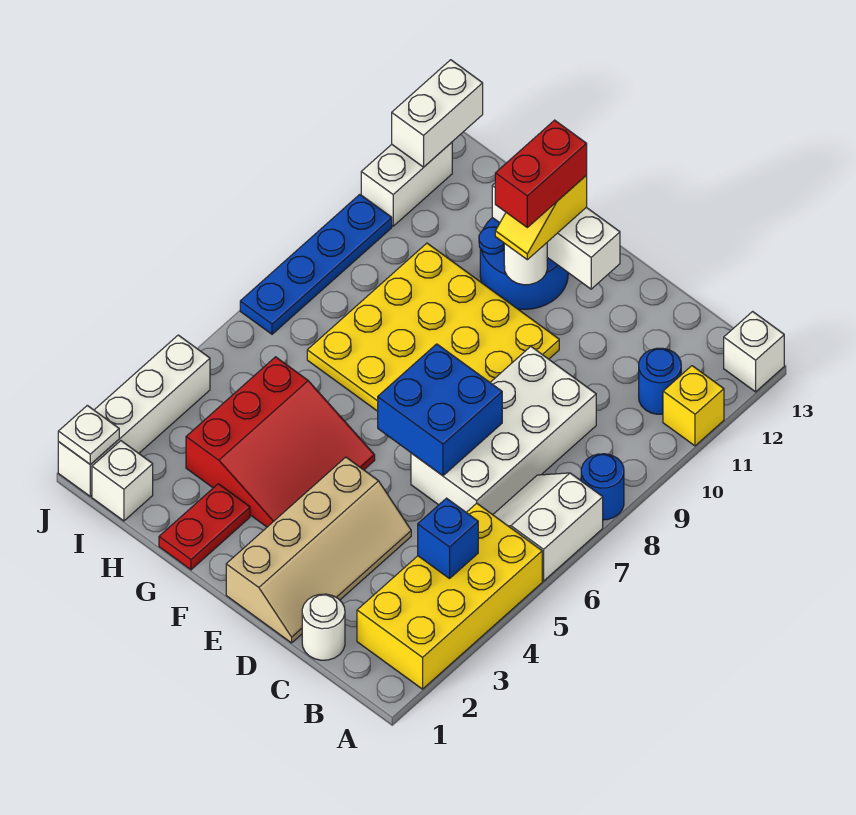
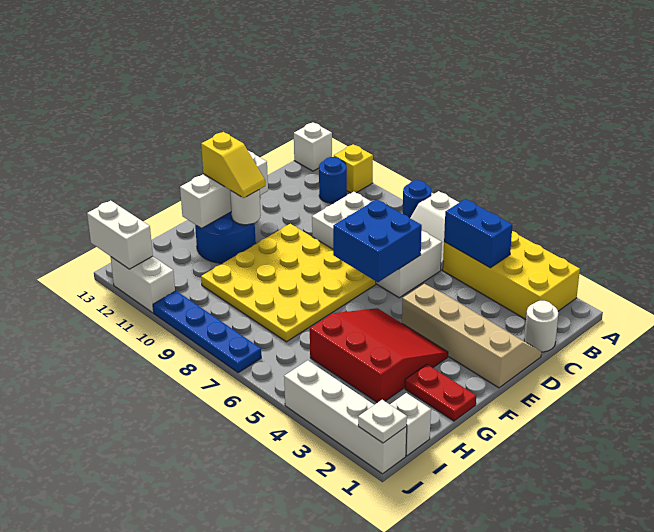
blue brick B4 level 2 -> blue brick B4:B5 level 2
red brick F11:F12 level 4 -> none

